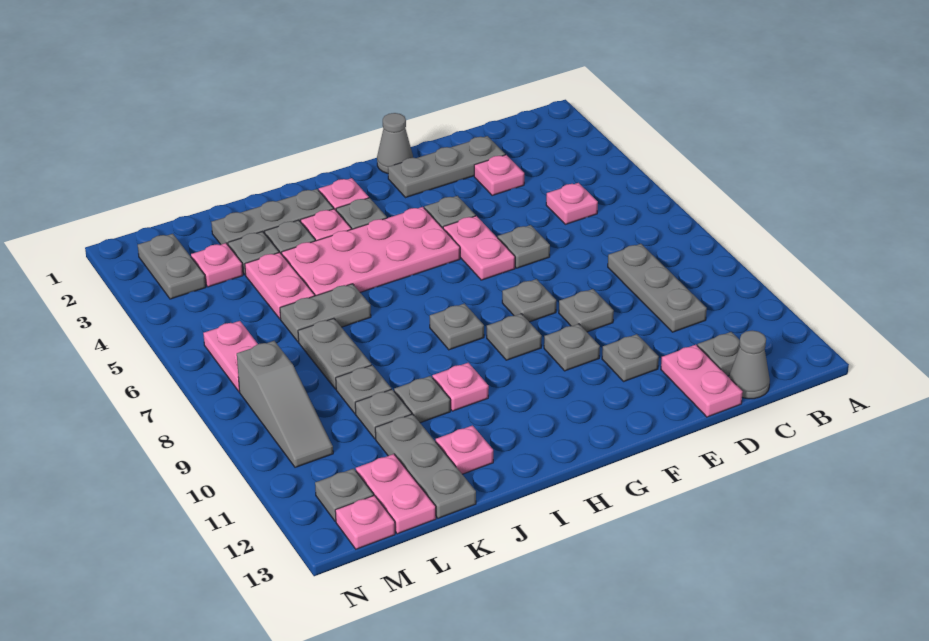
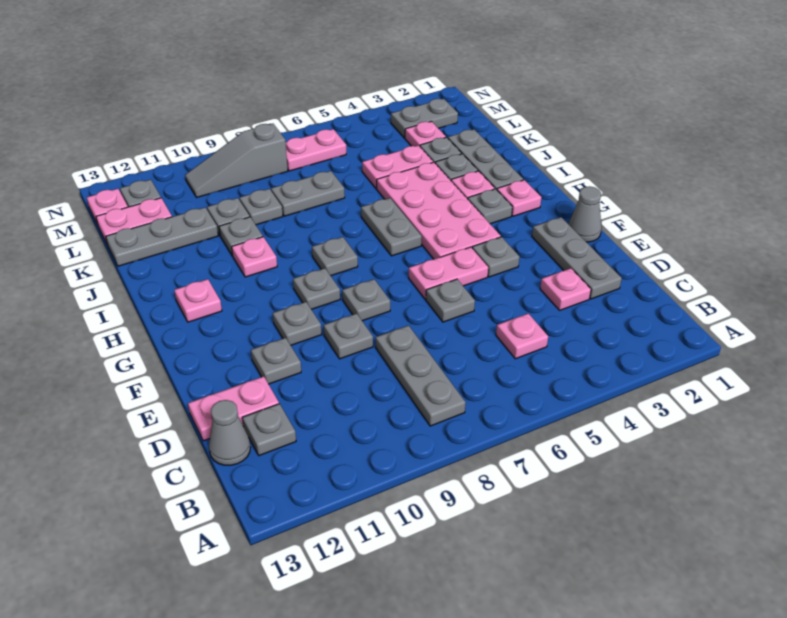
grey plate C8:C10 level 1 -> grey plate B8:D8 level 1
grey plate J6:K6 level 1 -> grey plate H6:I6 level 1
pink plate J12 level 1 -> pink plate H12 level 1

